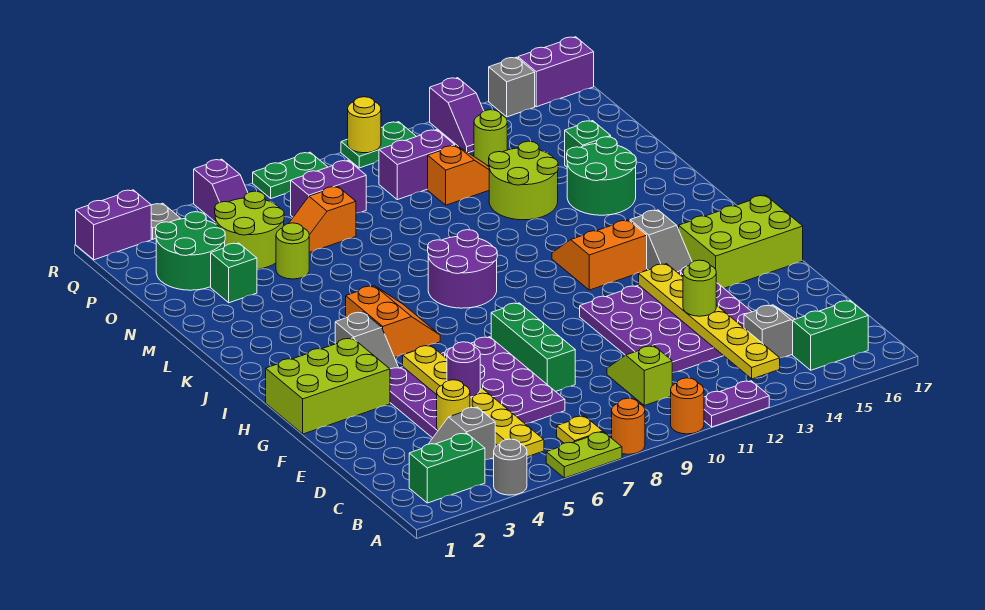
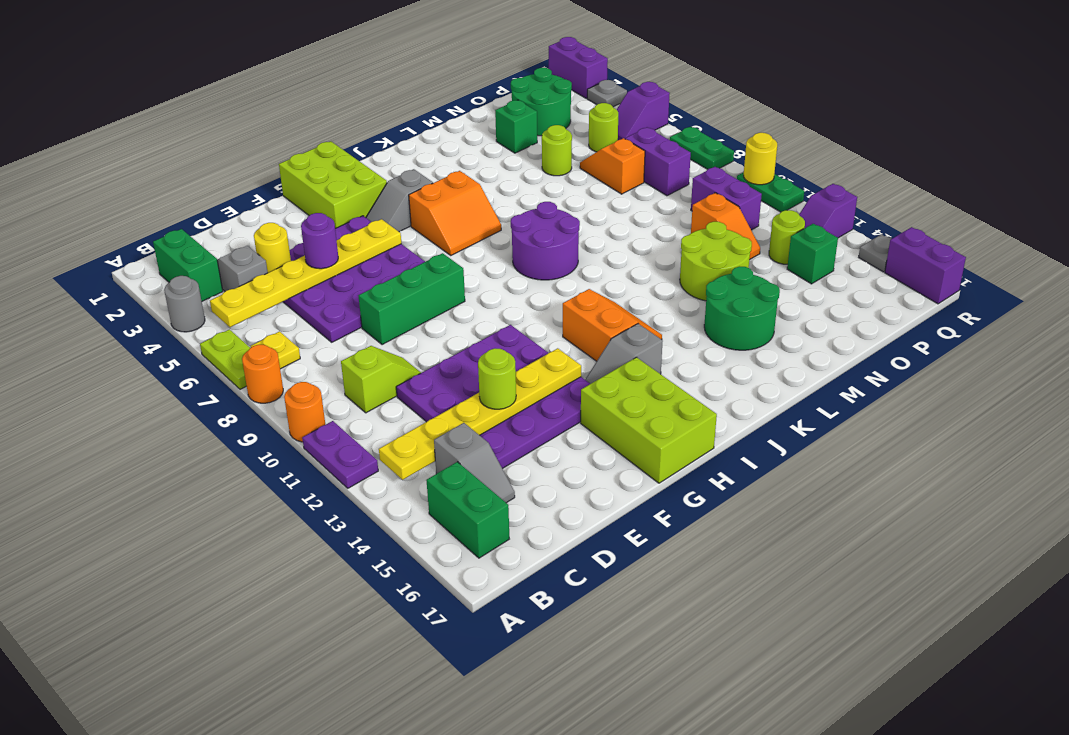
green brick N15 level 1 -> green brick P14 level 1
lime round brick O4:P5 level 1 -> lime round brick P5 level 1
grey brick R15 level 1 -> grey plate R15 level 1

